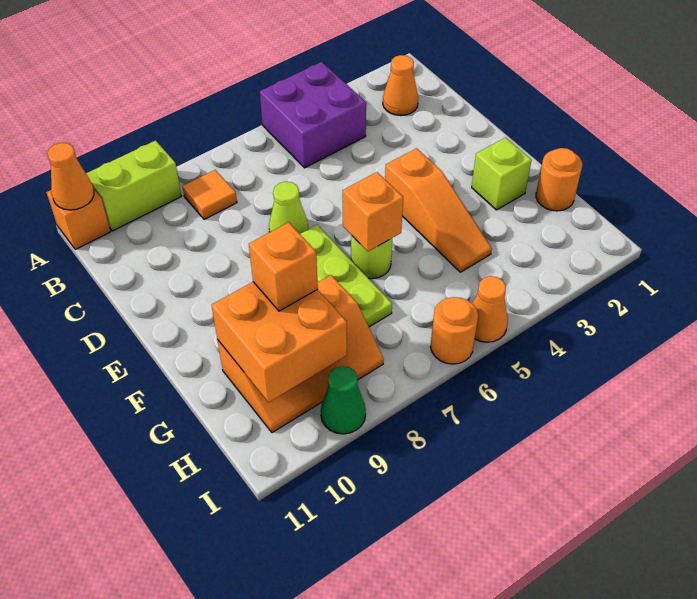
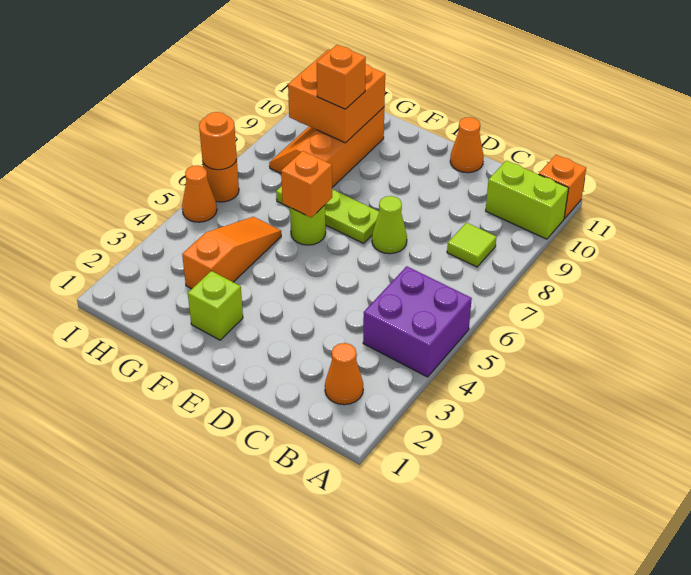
lime brick A9:A10 level 1 -> lime brick A10:B10 level 1
orange cone A11 level 2 -> orange cone D11 level 1
orange tile B8 level 1 -> lime tile B8 level 1
orange slope E4:G4 level 1 top E -> orange slope G3:G5 level 1 top 3
orange round brick G1 level 1 -> orange round brick I6 level 2
green cone I9 level 1 -> none

